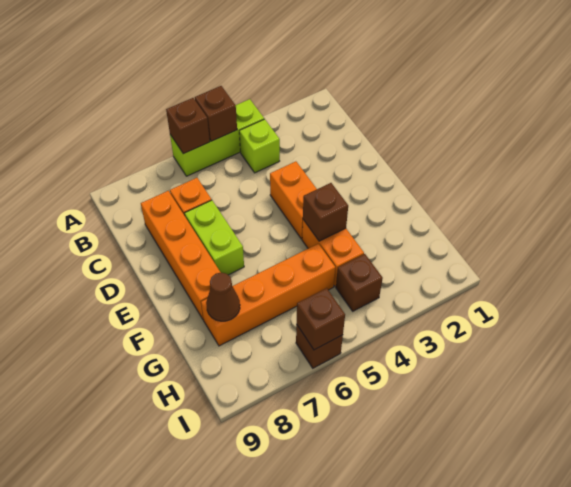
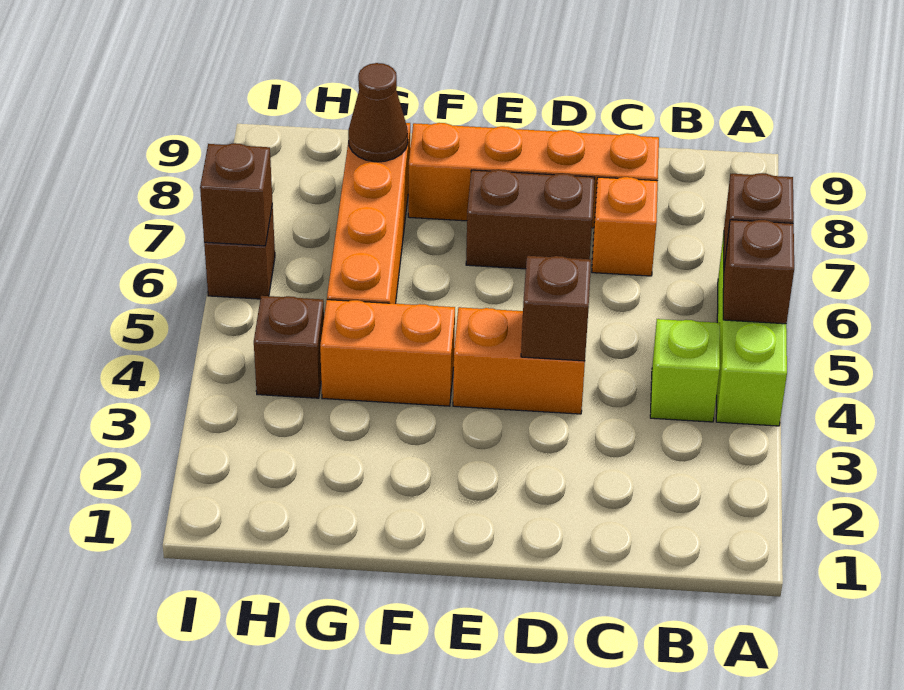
lime brick D7:E7 level 1 -> brown brick D7:E7 level 1
brown brick F4 level 2 -> brown brick D4 level 2

